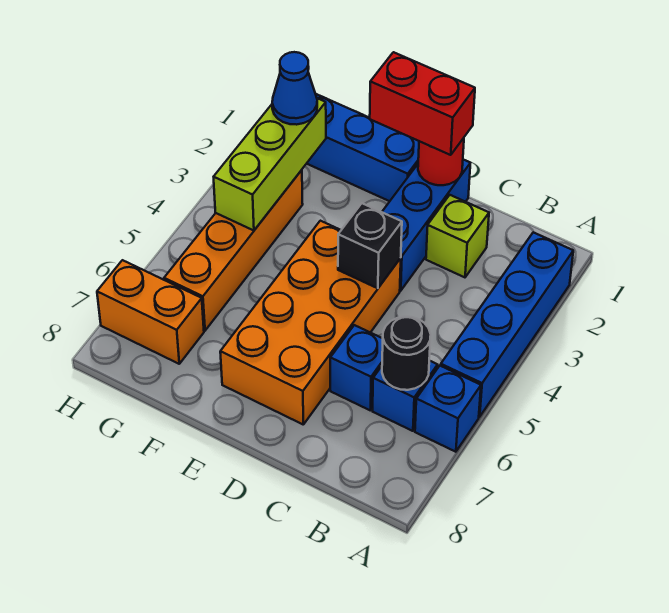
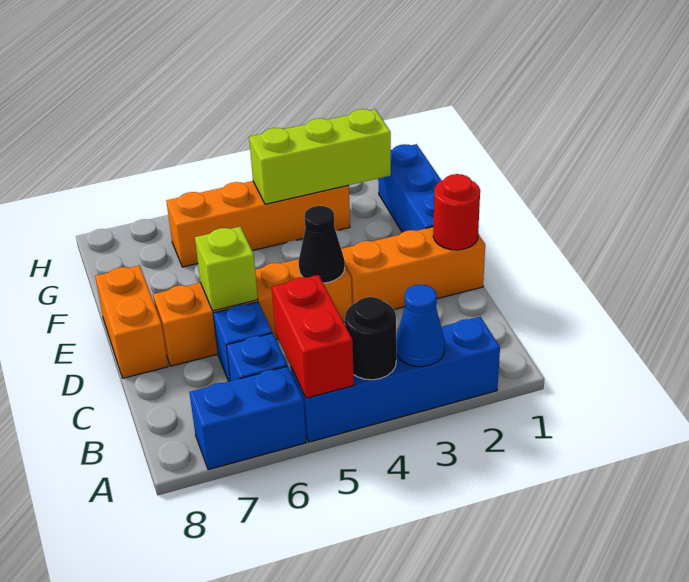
blue brick A6 level 1 -> blue brick A6:A7 level 1
black round brick B6 level 2 -> black round brick A4 level 2
lime brick C2 level 1 -> lime brick D6 level 2
blue brick D1:D3 level 1 -> orange brick D1:D3 level 1
red brick D1:E1 level 3 -> red brick A5:B5 level 2
orange brick D4:E7 level 1 -> orange brick D4:D7 level 1
black brick D4 level 2 -> black cone D4 level 2
blue cone G2 level 3 -> blue cone A3 level 2
orange brick G7:H7 level 1 -> orange brick D8:E8 level 1

